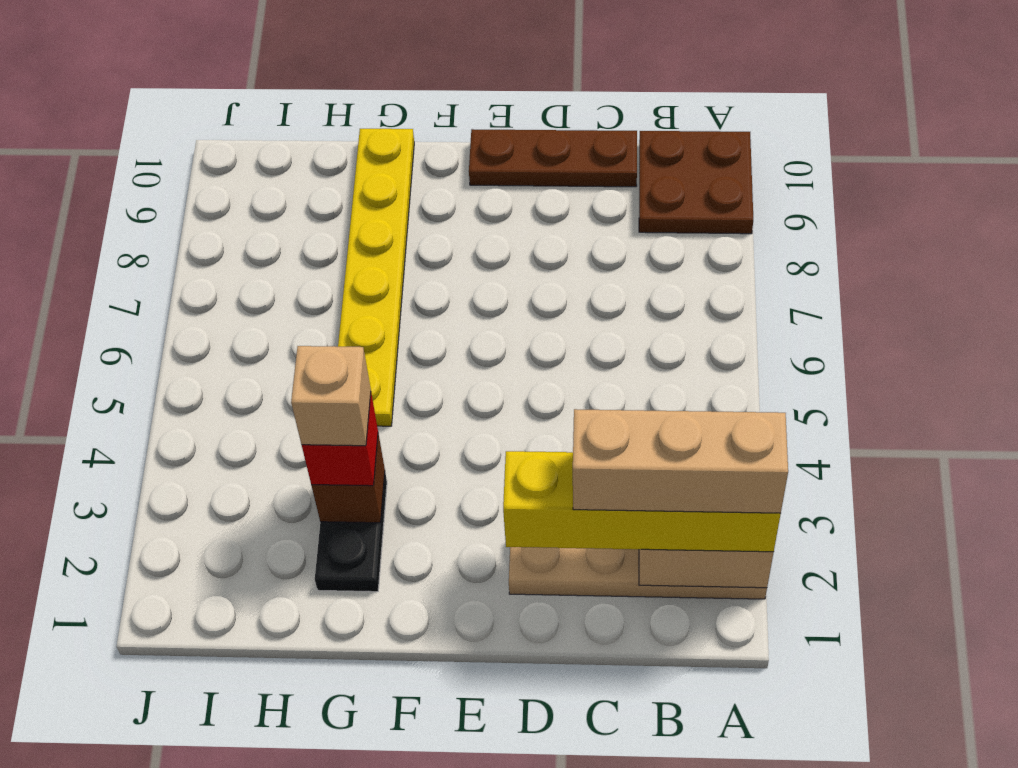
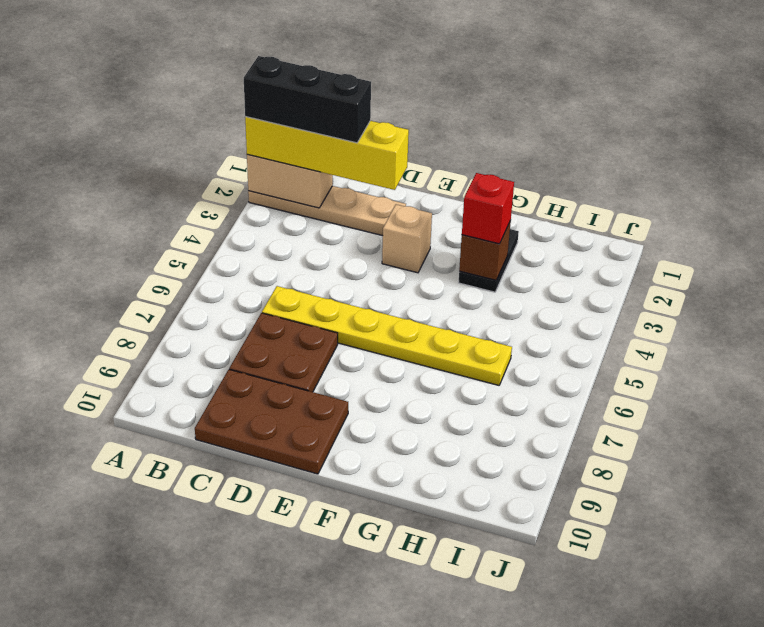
tan brick A2:C2 level 4 -> black brick A2:C2 level 4
brown plate A9:B10 level 1 -> brown plate C7:D8 level 1
brown plate C10:E10 level 1 -> brown plate C9:E10 level 1
tan brick G3 level 4 -> tan brick E3 level 1
yellow plate G5:G10 level 1 -> yellow plate C6:H6 level 1

